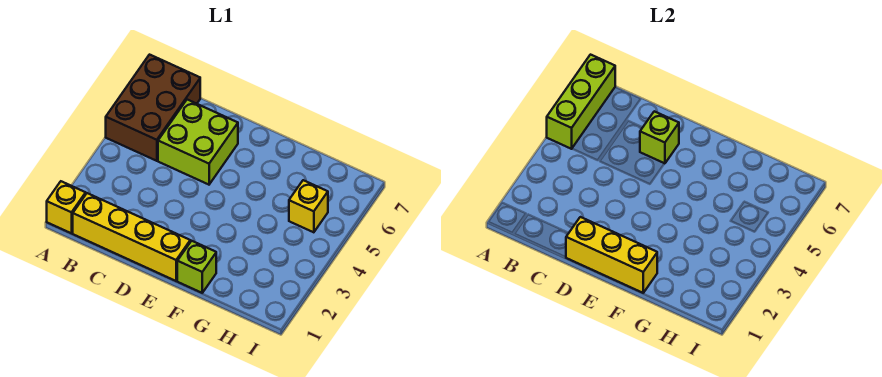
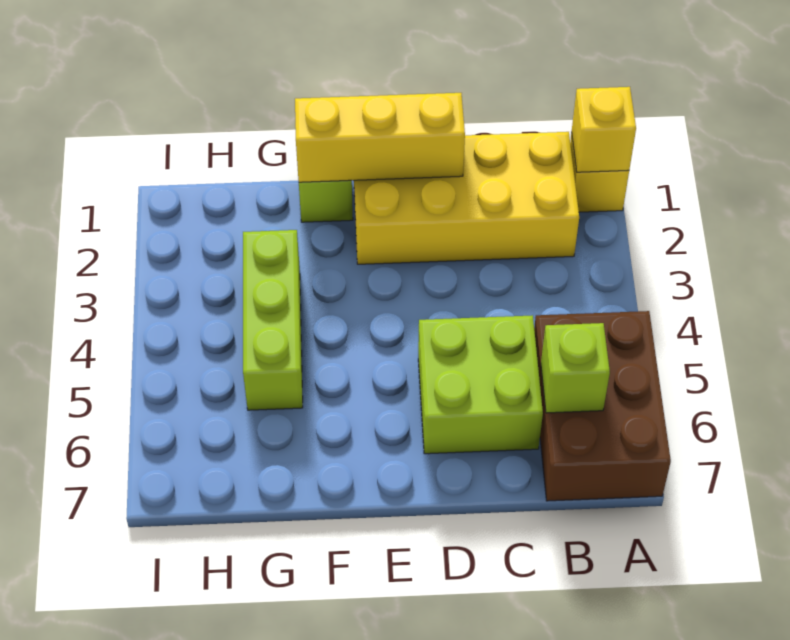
lime brick A5:A7 level 2 -> lime brick G3:G5 level 1
yellow brick B1:E1 level 1 -> yellow brick B1:E2 level 1
lime brick D6 level 2 -> lime brick B6 level 2
yellow brick H5 level 1 -> yellow brick A1 level 2

